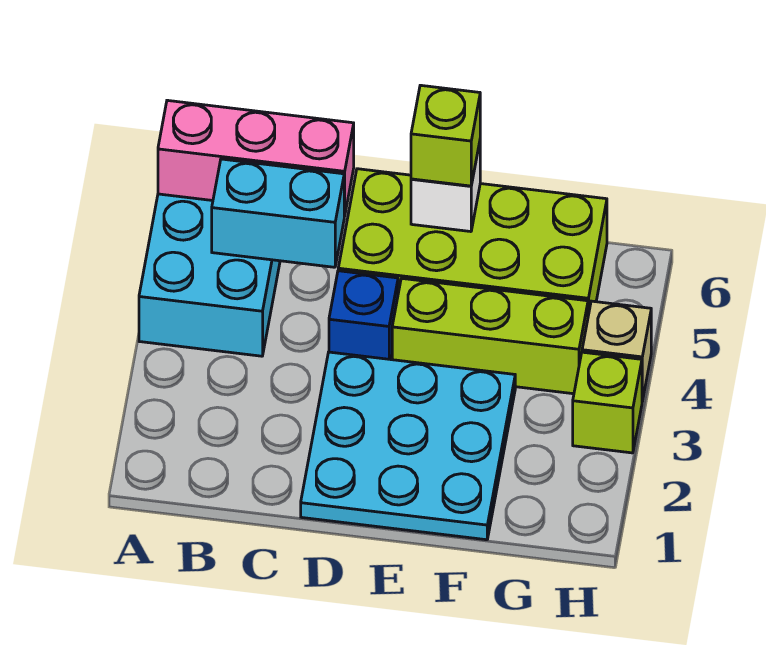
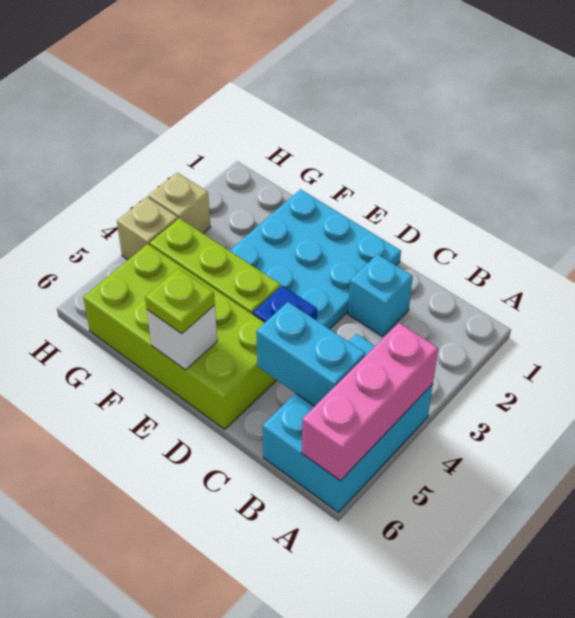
pink brick A6:C6 level 2 -> pink brick A4:A6 level 2
none -> cyan brick C2 level 1
lime brick E6 level 3 -> lime plate E6 level 3
lime brick H3 level 1 -> tan brick H3 level 1

